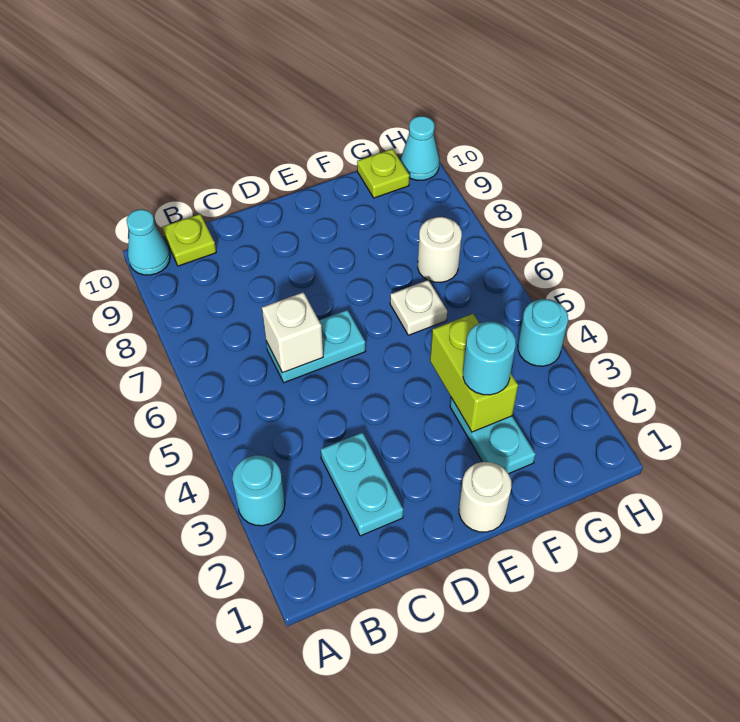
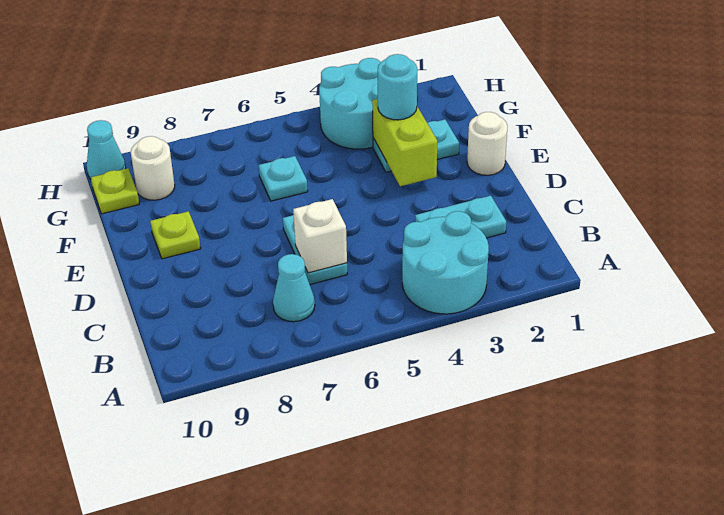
cyan round brick A3 level 1 -> cyan round brick A3:B4 level 1
cyan cone A10 level 1 -> cyan cone B7 level 1
lime plate B10 level 1 -> lime plate E9 level 1
lime brick F3:F4 level 2 -> lime brick E3:F3 level 2
white plate F6 level 1 -> cyan plate F6 level 1
white round brick G7 level 1 -> white round brick G9 level 1
cyan round brick H4 level 1 -> cyan round brick G3:H4 level 1

